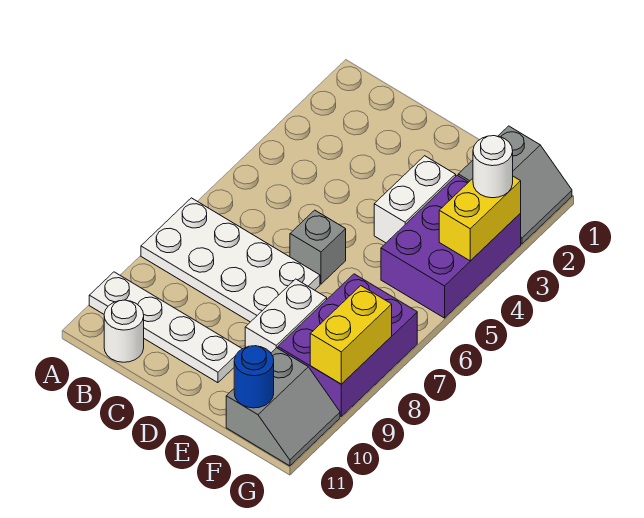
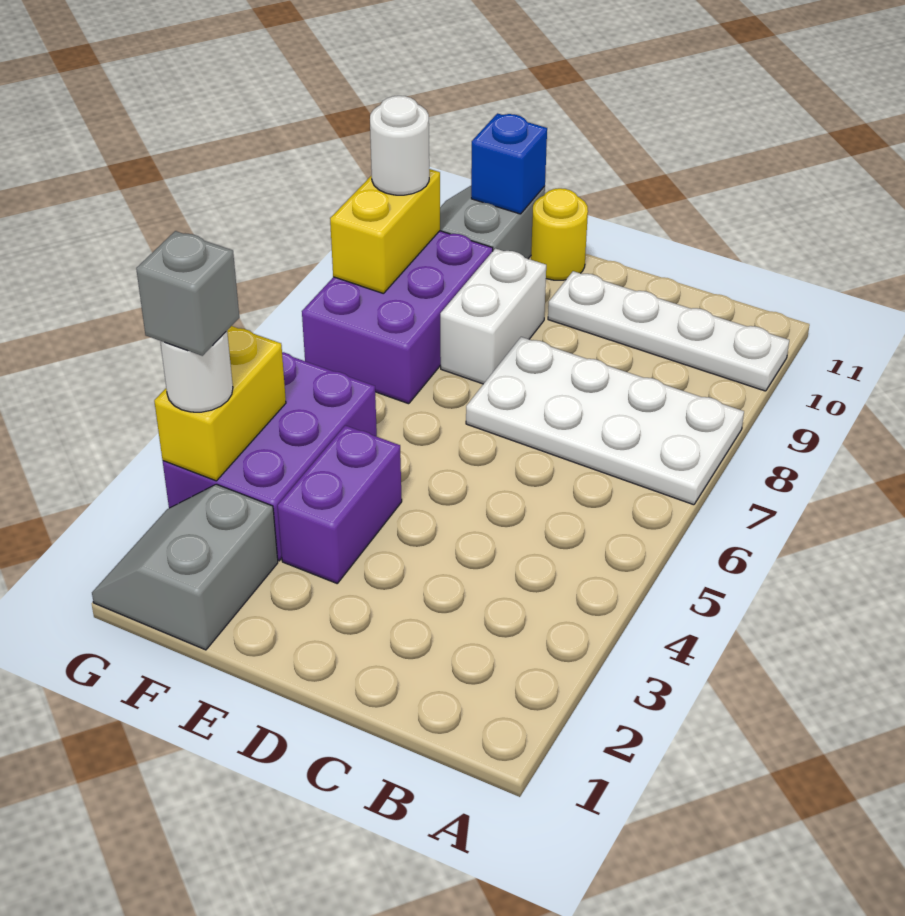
white round brick B11 level 1 -> white round brick G9 level 3
grey brick D6 level 1 -> grey brick G3 level 4
white brick E3:E4 level 1 -> purple brick E3:E4 level 1
none -> yellow round brick E11 level 1
blue round brick F11 level 2 -> blue brick F11 level 2

